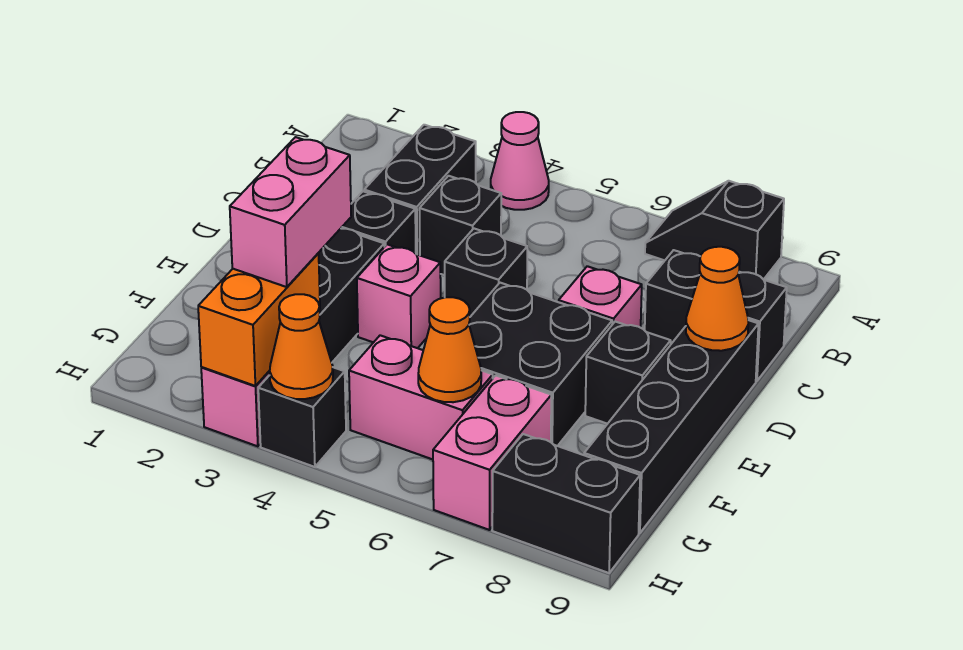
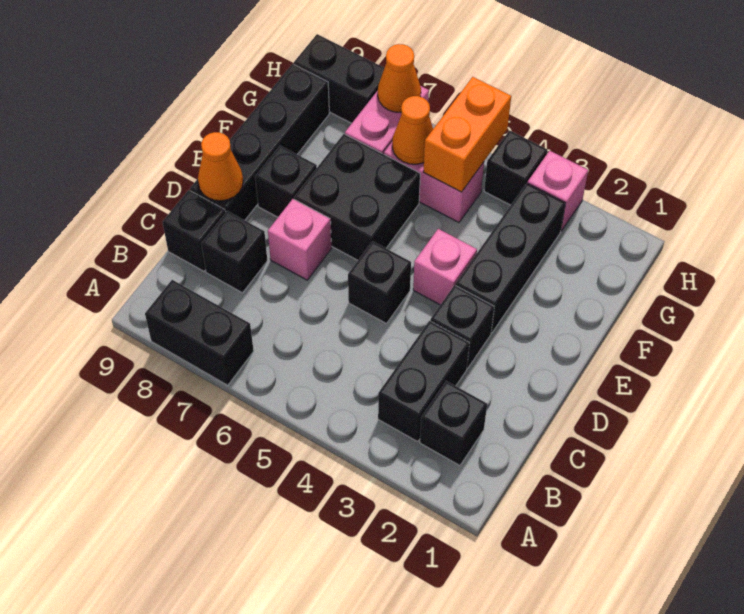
pink cone A4 level 1 -> none
black slope A7:A8 level 1 top 8 -> black brick A7:A8 level 1
black brick C4 level 1 -> black brick B2 level 1
pink brick F3:G3 level 3 -> none
orange brick G3:H3 level 2 -> orange brick G5:H5 level 2
orange cone H4 level 2 -> orange cone H7 level 2

